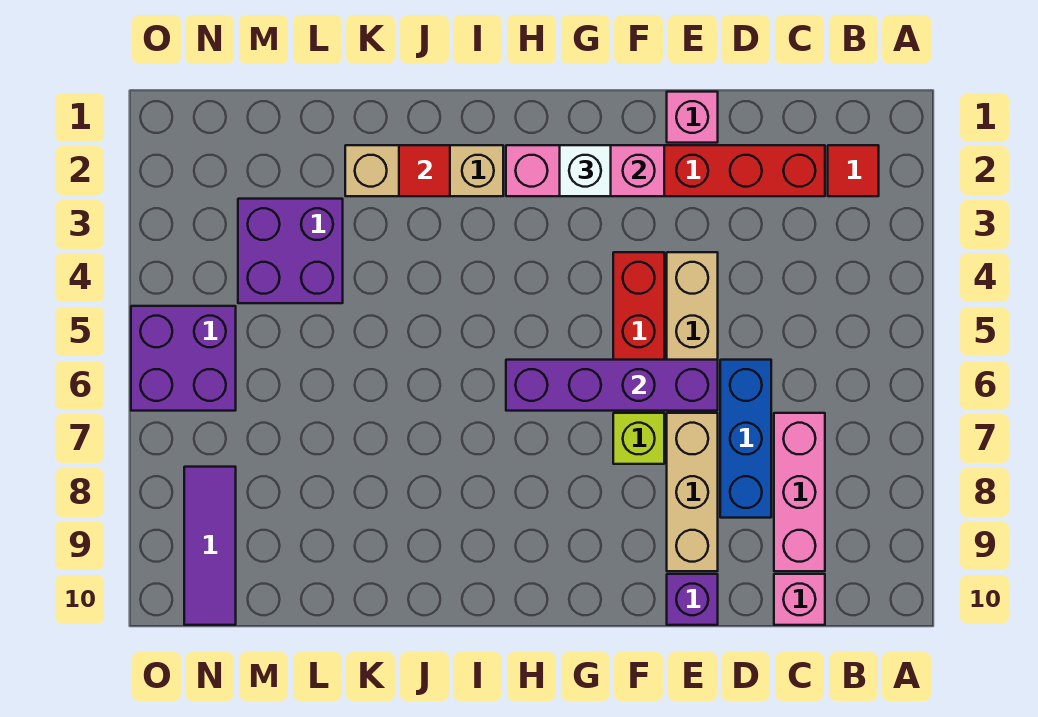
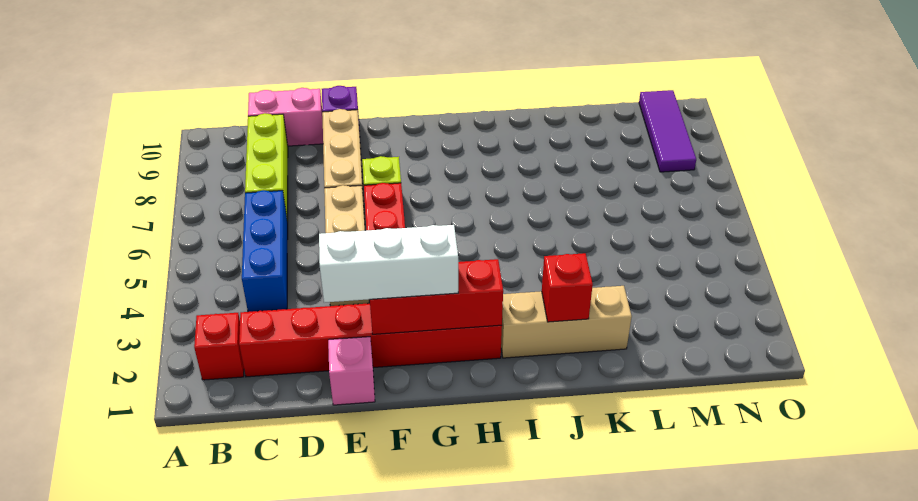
red tile B2 level 1 -> red brick B2 level 1
pink brick C7:C9 level 1 -> lime brick C7:C9 level 1
pink brick C10 level 1 -> pink brick C10:D10 level 1
blue brick D6:D8 level 1 -> blue brick C4:C6 level 1
purple brick E6:H6 level 2 -> none
pink brick F2:H2 level 2 -> red brick F2:H2 level 2
white brick G2 level 3 -> white brick E2:G2 level 3
red tile J2 level 2 -> red brick J2 level 2
purple brick L3:M4 level 1 -> none
purple brick N5:O6 level 1 -> none

